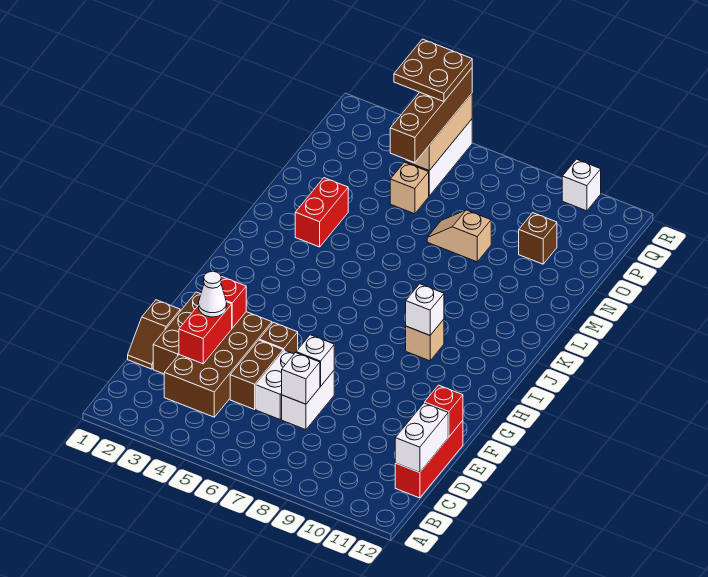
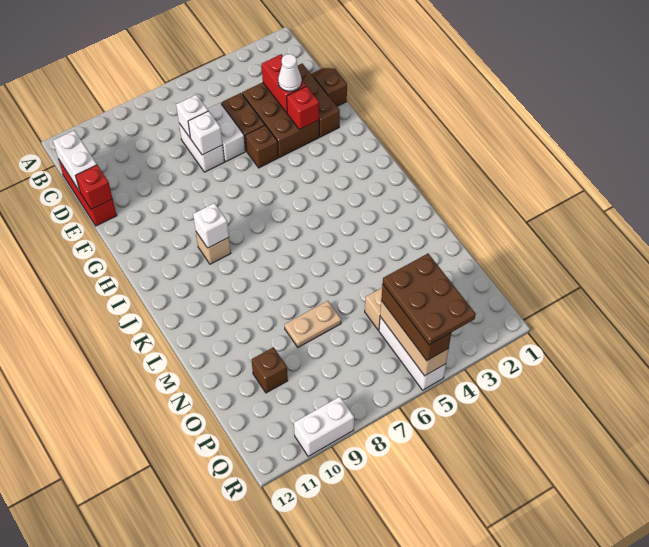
brown brick C3:F4 level 1 -> brown brick D3:F4 level 1
red brick L3:M3 level 1 -> none
tan slope N7:N8 level 1 top 8 -> tan plate N7:N8 level 1
brown brick O5:R5 level 3 -> brown brick P5:R5 level 3
brown plate Q4:R5 level 4 -> brown plate P4:R5 level 4
white brick R10 level 1 -> white brick R9:R10 level 1

